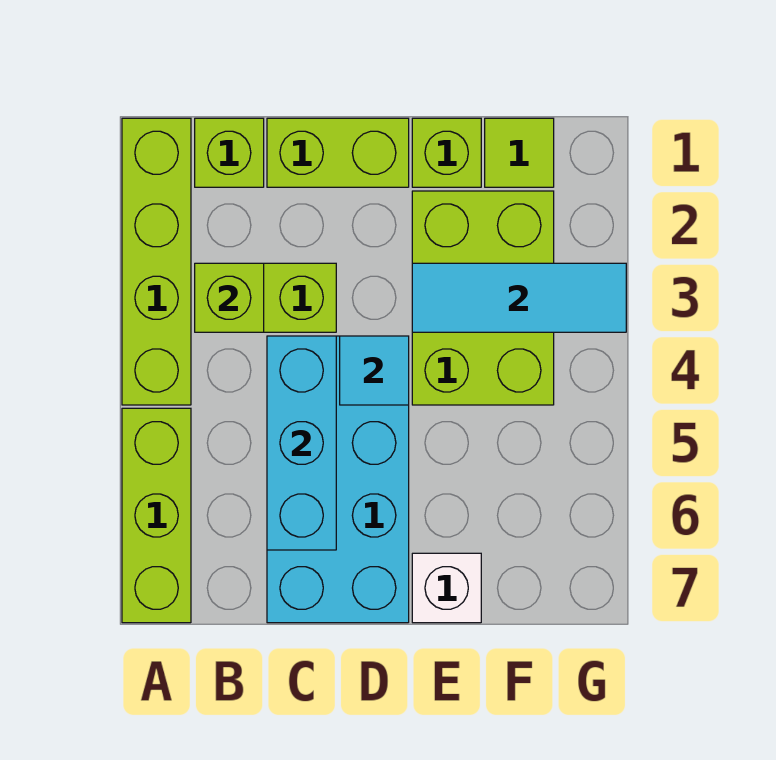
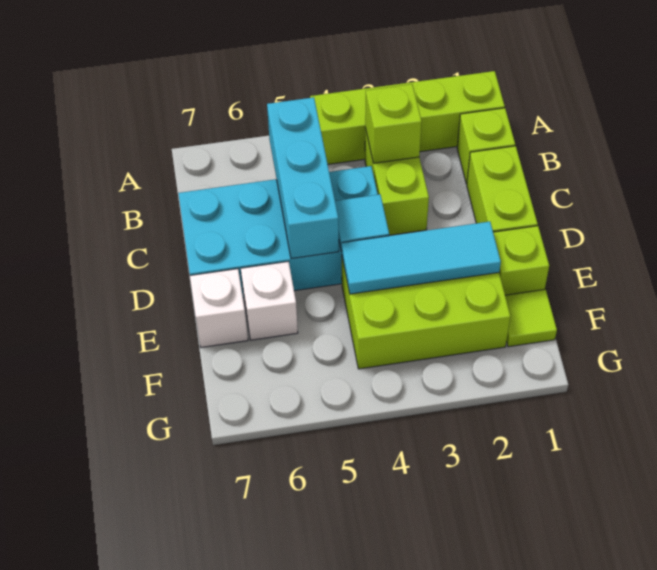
lime brick A5:A7 level 1 -> none
cyan brick C4:C6 level 2 -> cyan brick B5:D5 level 2
cyan tile E3:G3 level 2 -> cyan tile E2:E4 level 2
none -> white brick E6 level 1

